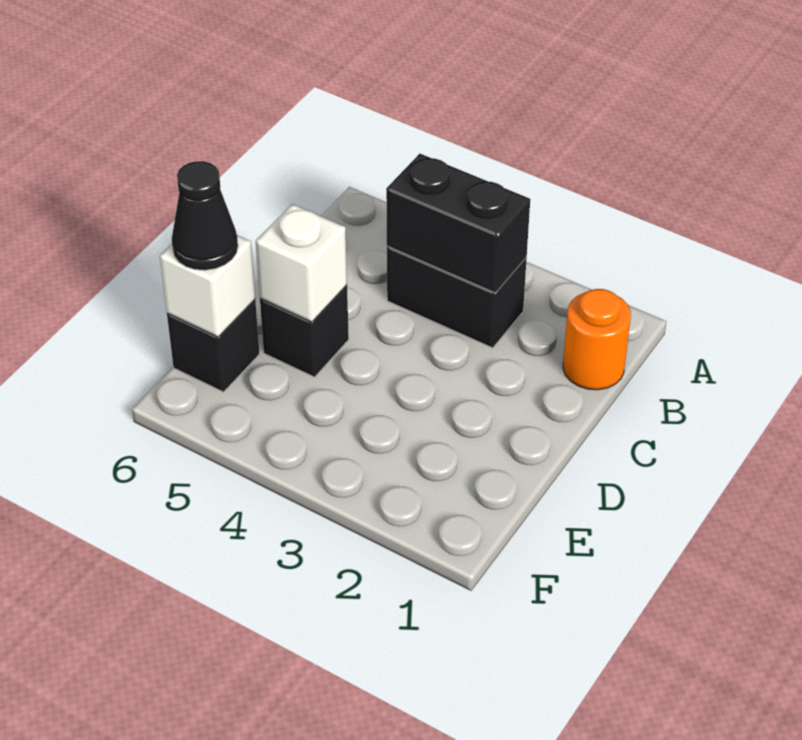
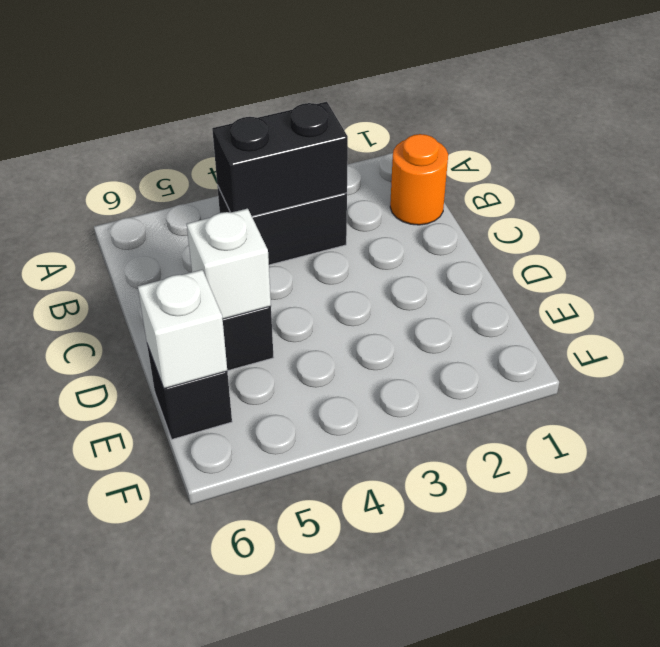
black cone E6 level 3 -> none

